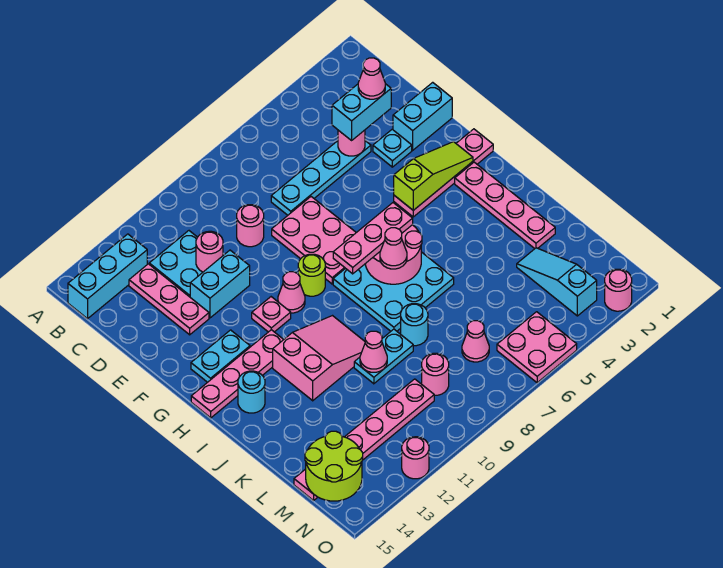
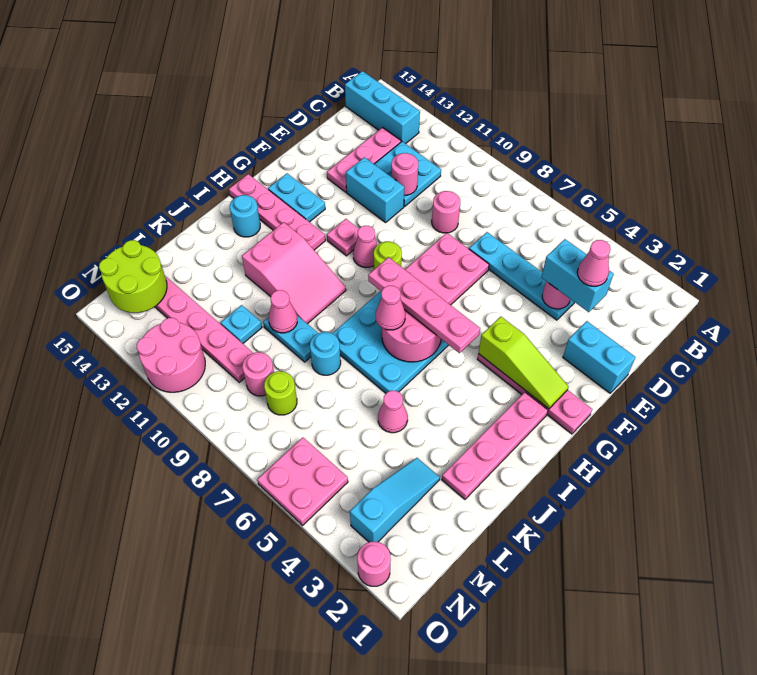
cyan plate E3 level 1 -> cyan plate L11 level 1
pink plate H6:H8 level 3 -> pink plate H5:H8 level 3
pink cone M7 level 1 -> pink cone K5 level 1
none -> lime round brick M8 level 1
pink round brick O12 level 1 -> pink round brick N11:O12 level 1

